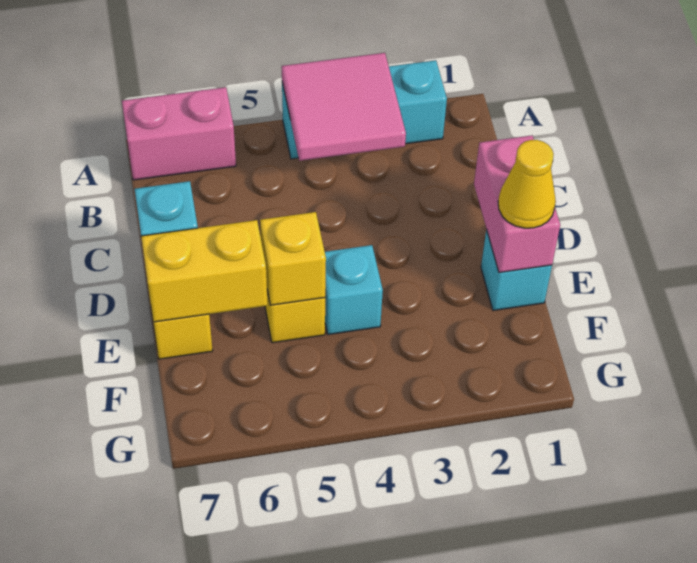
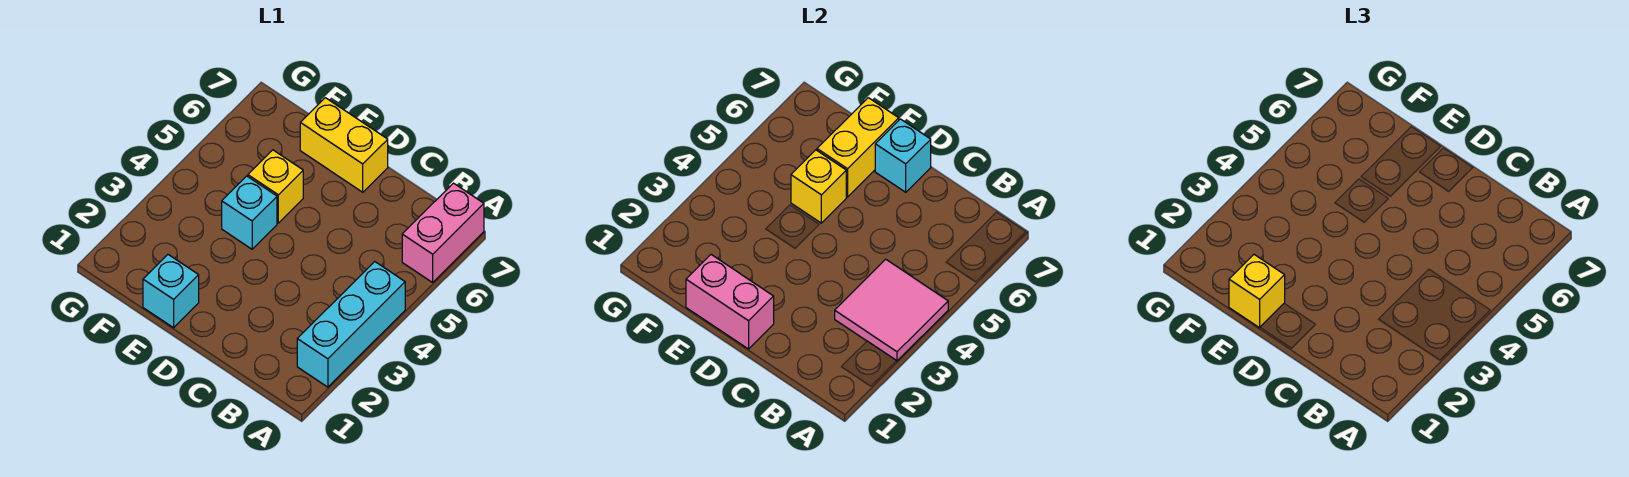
yellow cone E1 level 3 -> yellow brick E1 level 3

